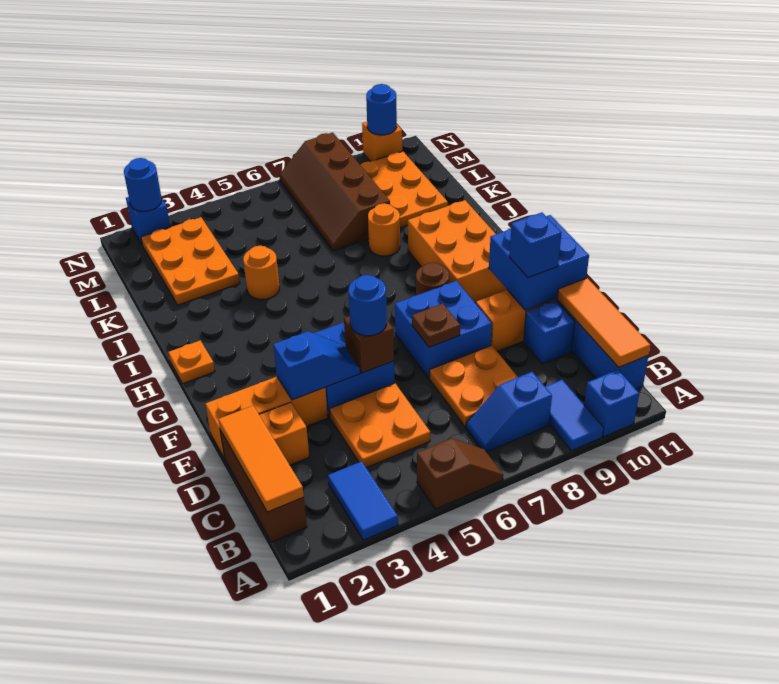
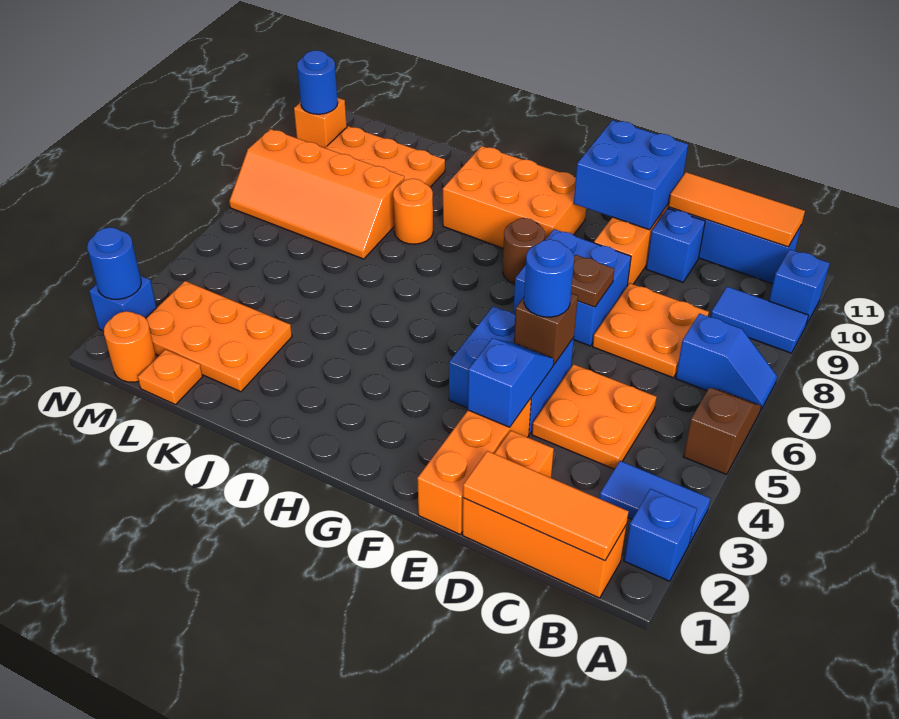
brown brick B1:D1 level 1 -> orange brick B1:D1 level 1
blue slope B7:B8 level 1 top 8 -> blue slope A7:B7 level 1 top B
blue brick E10 level 3 -> blue brick A2 level 1
orange plate H1 level 1 -> orange plate L1 level 1
orange round brick J4 level 1 -> orange round brick M1 level 1
brown slope K7:N8 level 1 top 8 -> orange slope K7:N8 level 1 top 8

